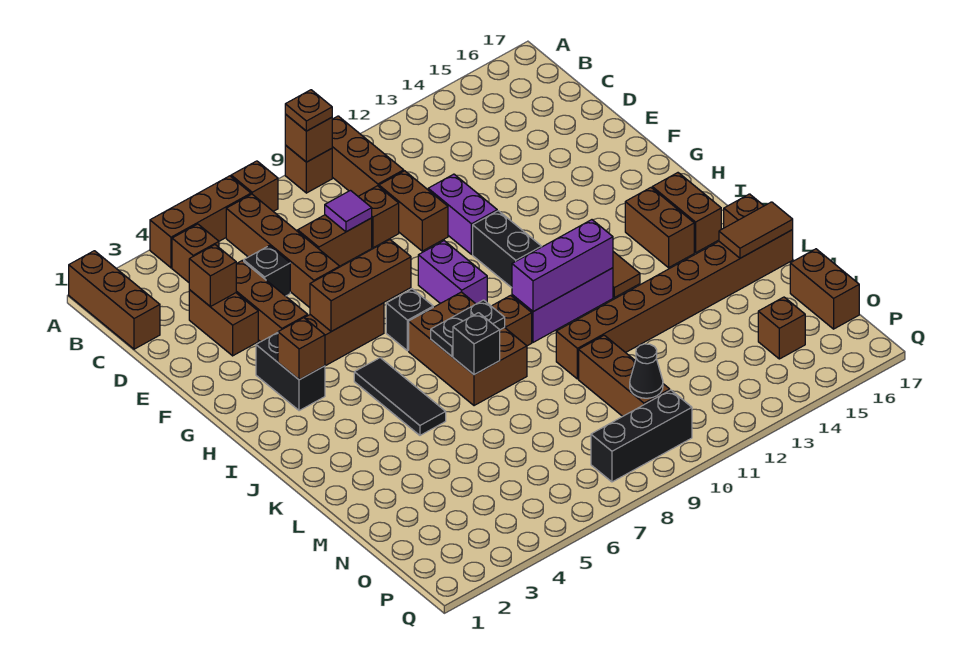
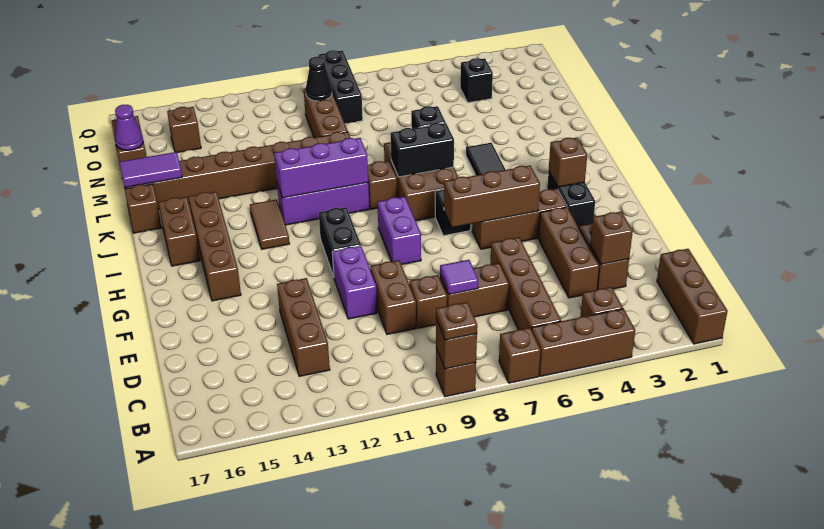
brown brick A10:C10 level 1 -> brown brick C13:E13 level 1
black brick D5 level 1 -> black brick O4 level 1
brown brick I15:J15 level 1 -> brown brick G15:J15 level 1
black plate J7:J8 level 2 -> black brick J7:J8 level 2
brown tile L16:L17 level 2 -> purple tile L16:L17 level 2
none -> purple cone N17 level 2
black brick P8:P10 level 1 -> black brick O9:Q9 level 1

